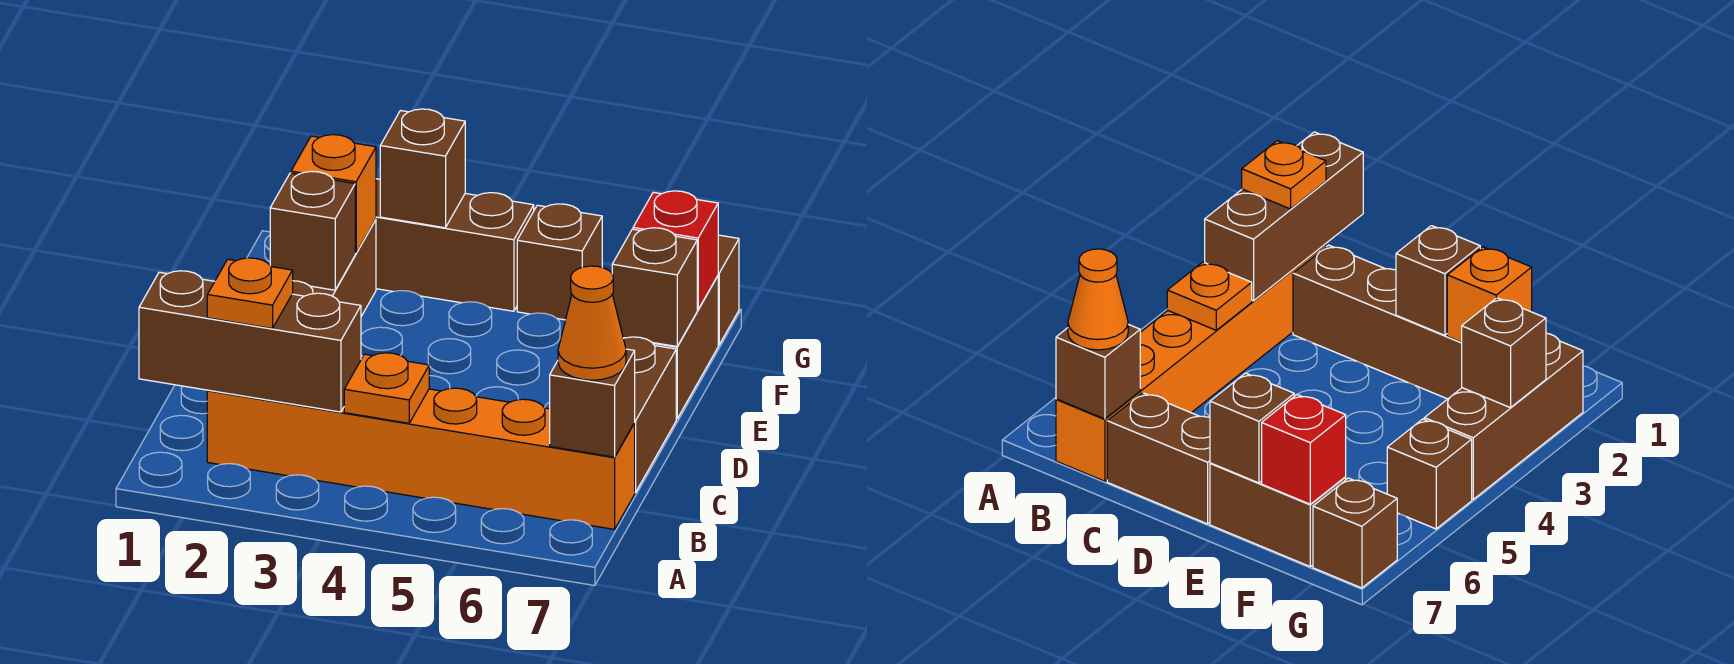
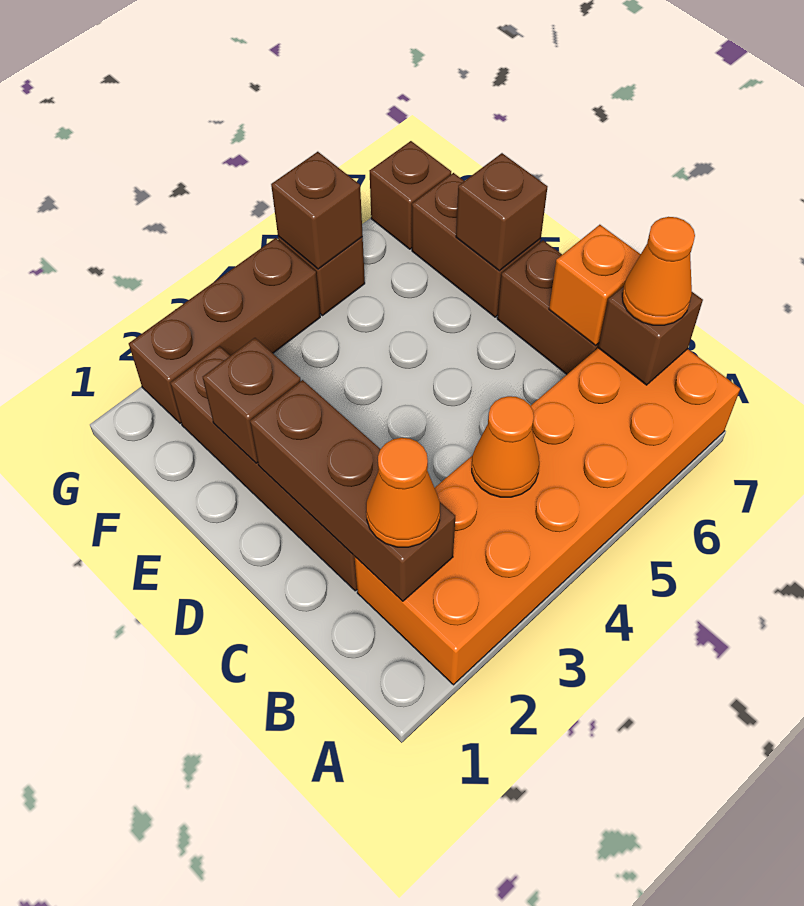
brown brick B1:B3 level 2 -> brown brick B2:D2 level 2
orange brick B2:B7 level 1 -> orange brick A2:B7 level 1
orange plate B2 level 3 -> orange cone B2 level 3
orange plate B4 level 2 -> orange cone B4 level 2
orange brick F2 level 2 -> orange brick C7 level 2
red brick F7 level 2 -> none
brown brick G3 level 2 -> brown brick G5 level 2

